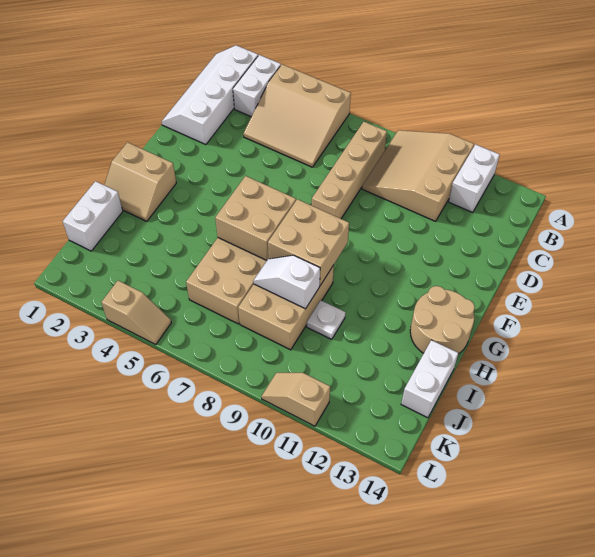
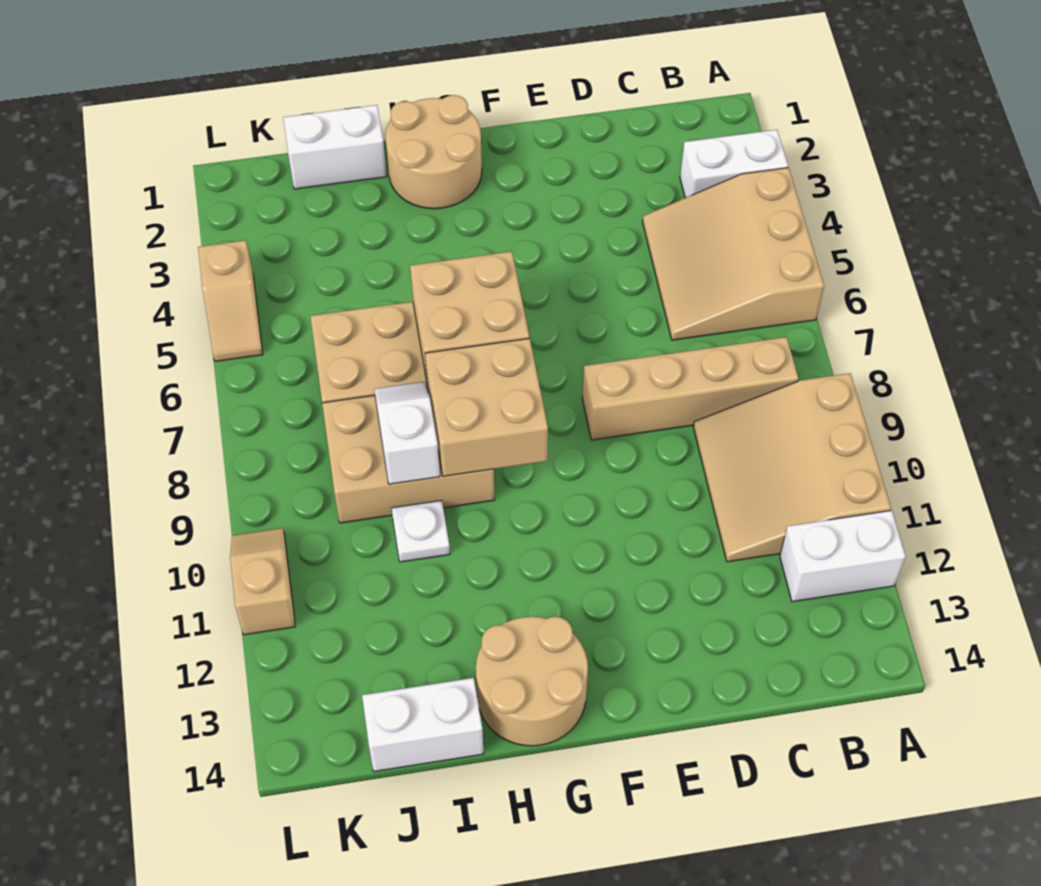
white slope A1:D2 level 1 top 2 -> none
tan slope A9:C11 level 1 top 11 -> tan slope A9:C11 level 1 top A
tan slope G1:H2 level 1 top G -> tan round brick G1:H2 level 1

